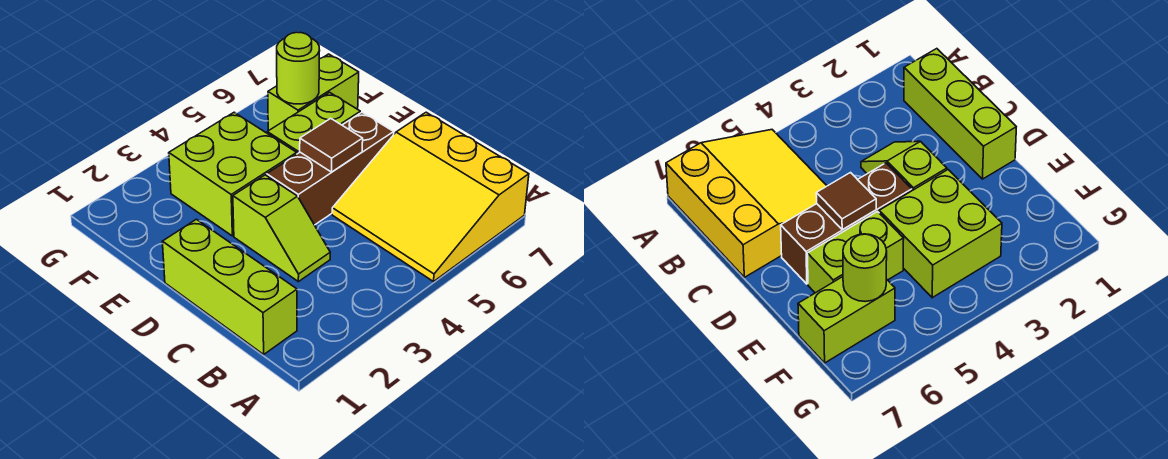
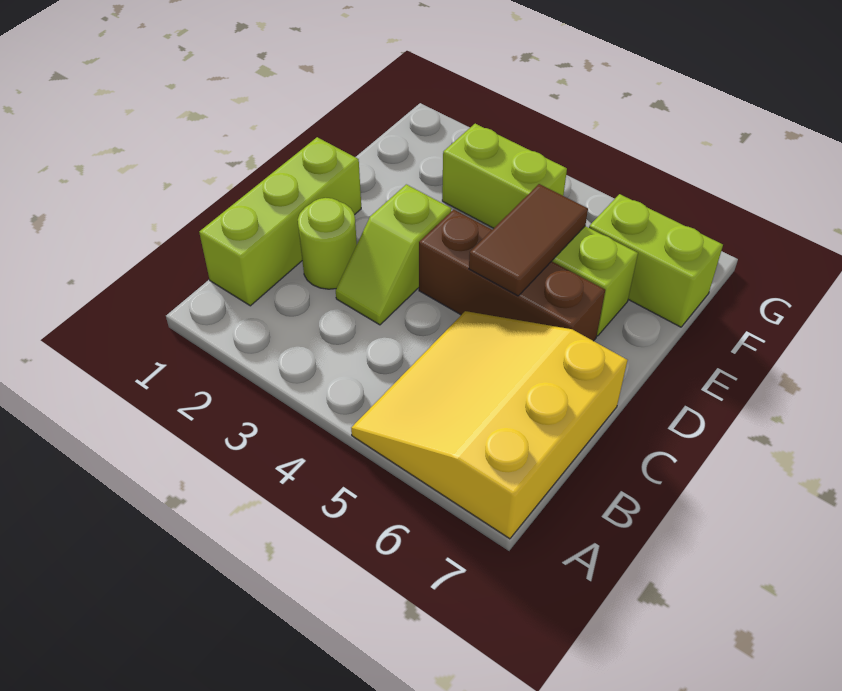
brown tile D5 level 2 -> brown tile D5:E5 level 2
lime brick E3:F4 level 1 -> lime brick F3:F4 level 1
lime round brick F6 level 2 -> lime round brick C2 level 1

